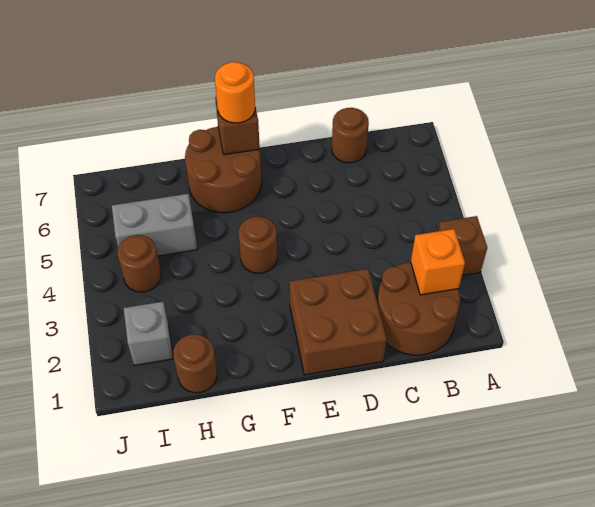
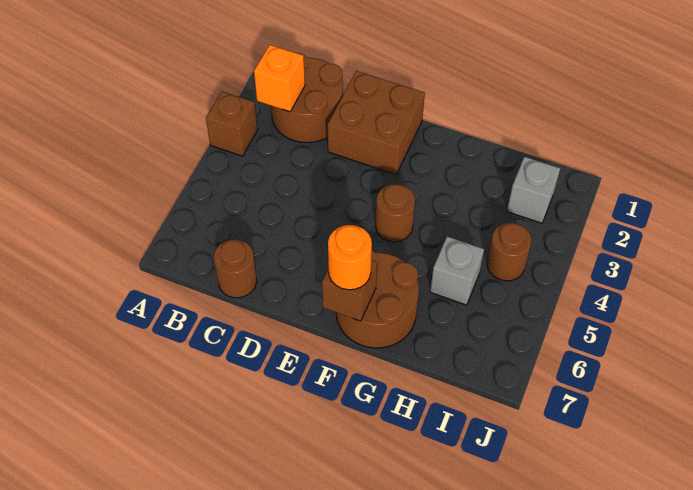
brown round brick H1 level 1 -> none
grey brick H5:I5 level 1 -> grey brick H5 level 1

